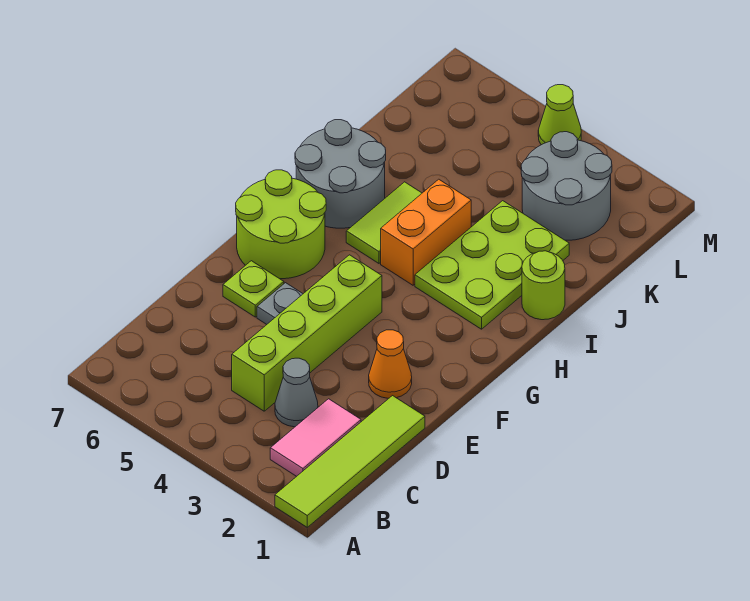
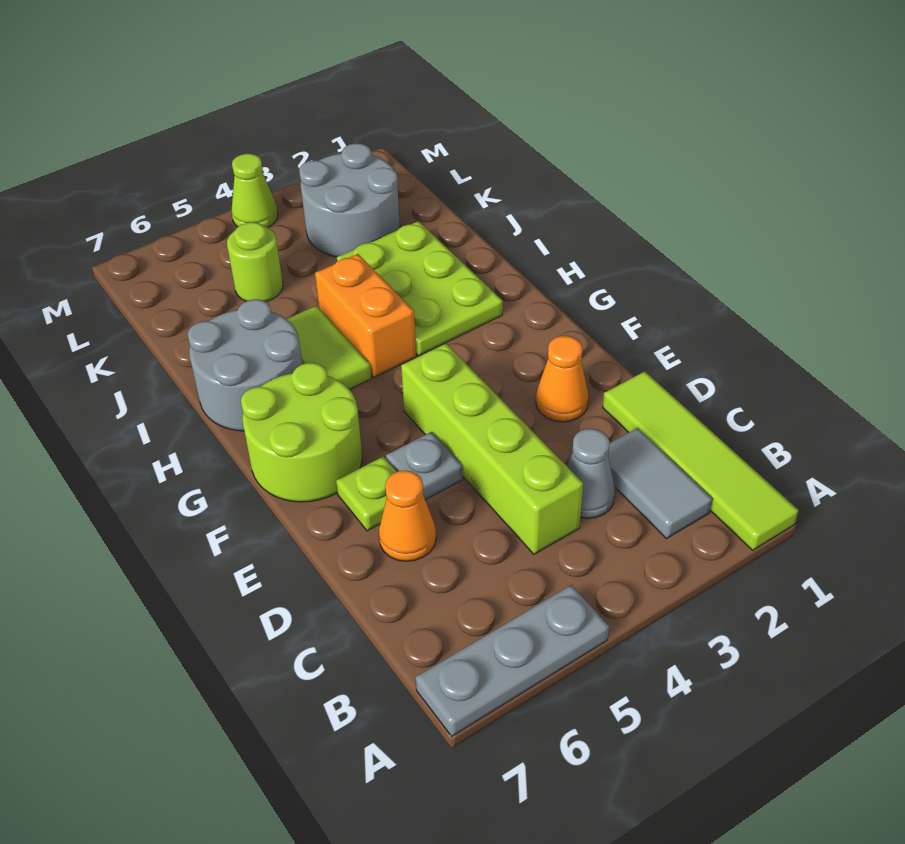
none -> grey plate A5:A7 level 1
pink tile B2:C2 level 1 -> grey tile B2:C2 level 1
none -> orange cone D6 level 1
lime round brick I1 level 1 -> lime round brick K5 level 1

